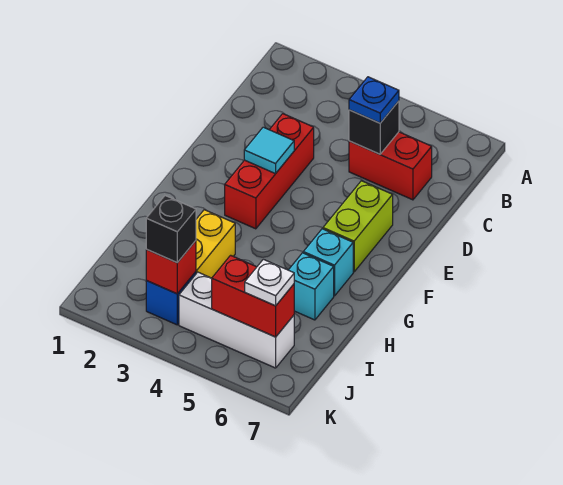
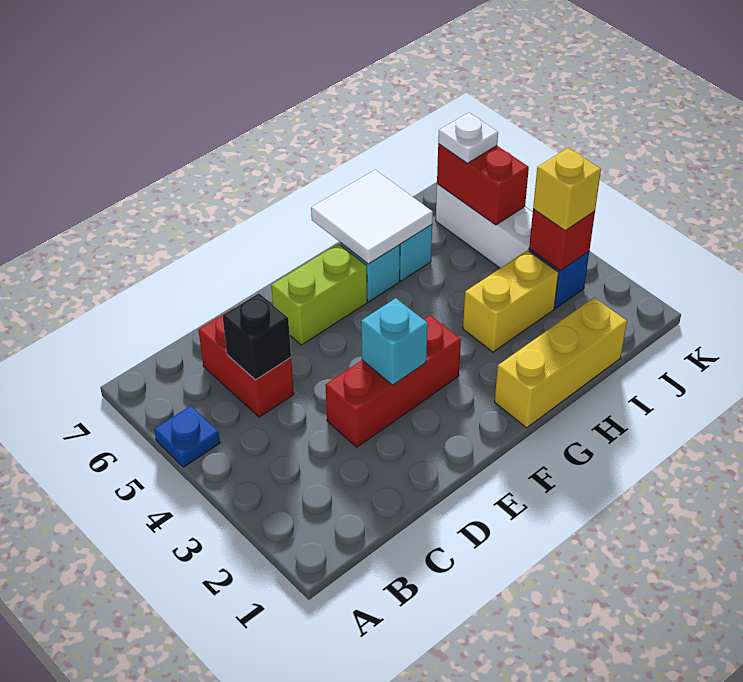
blue plate C5 level 3 -> blue plate A5 level 1
cyan tile E3 level 2 -> cyan brick E3 level 2
none -> yellow brick G1:I1 level 1
none -> white tile G6:H7 level 2
black brick J3 level 3 -> yellow brick J3 level 3

